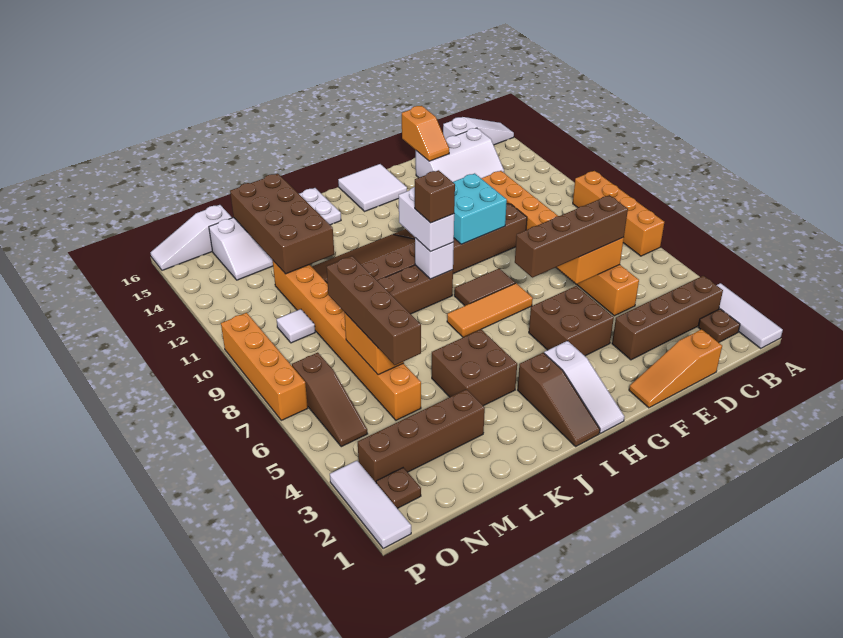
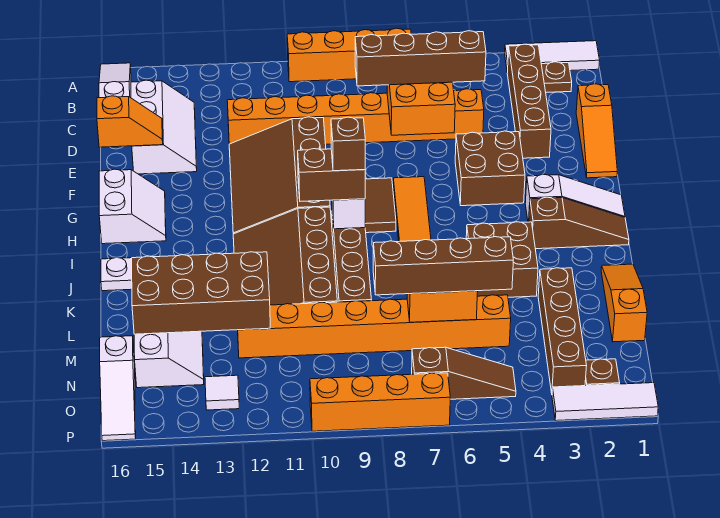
brown brick D6:G6 level 3 -> brown brick D5:D8 level 3
cyan brick F10:G11 level 2 -> none
white tile G15:H16 level 1 -> white slope G15:H16 level 1 top 16
white brick I9:I10 level 3 -> brown brick I9:I10 level 3
none -> orange slope K1:M1 level 1 top M
white tile N10 level 1 -> white tile O13 level 1

